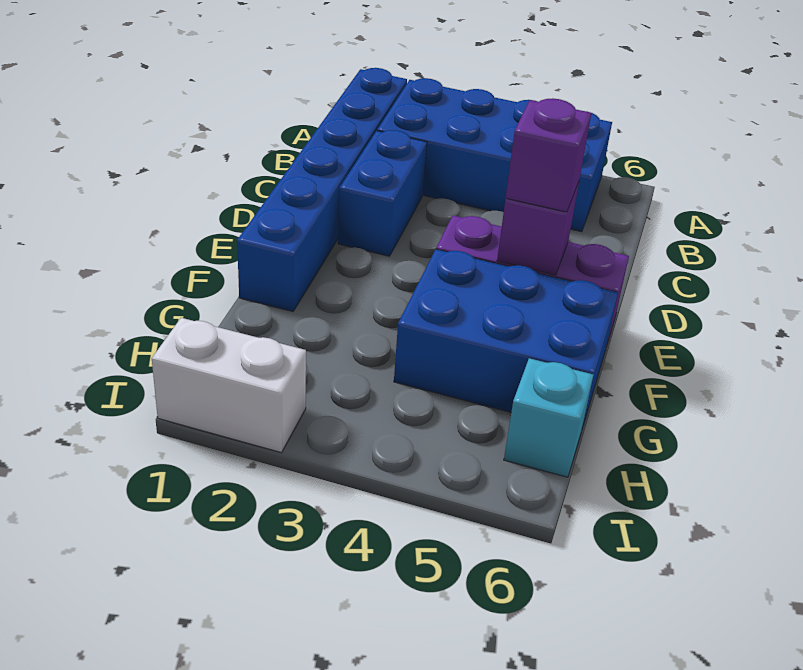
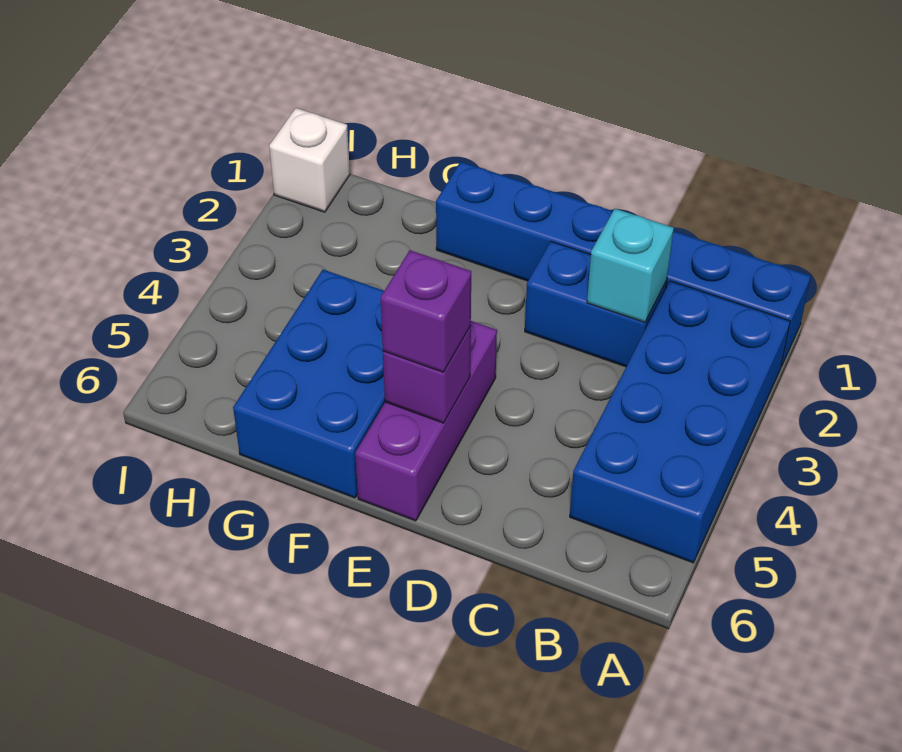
cyan brick H6 level 1 -> cyan brick C2 level 2
white brick I1:I2 level 1 -> white brick I1 level 1

